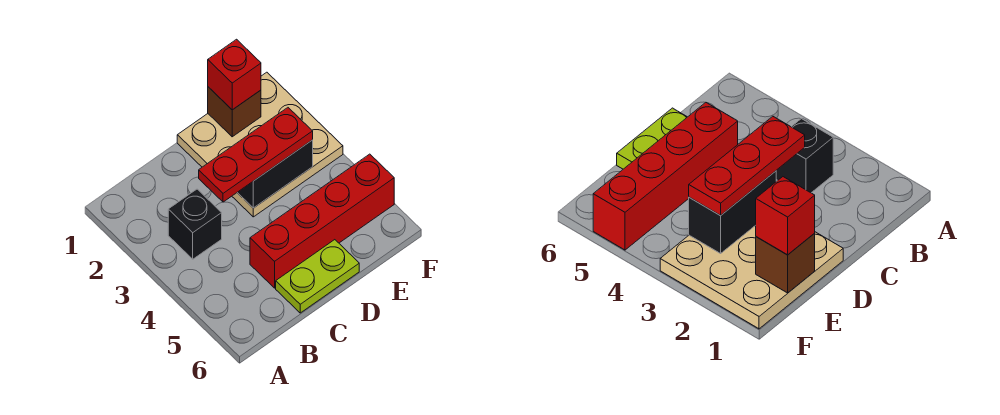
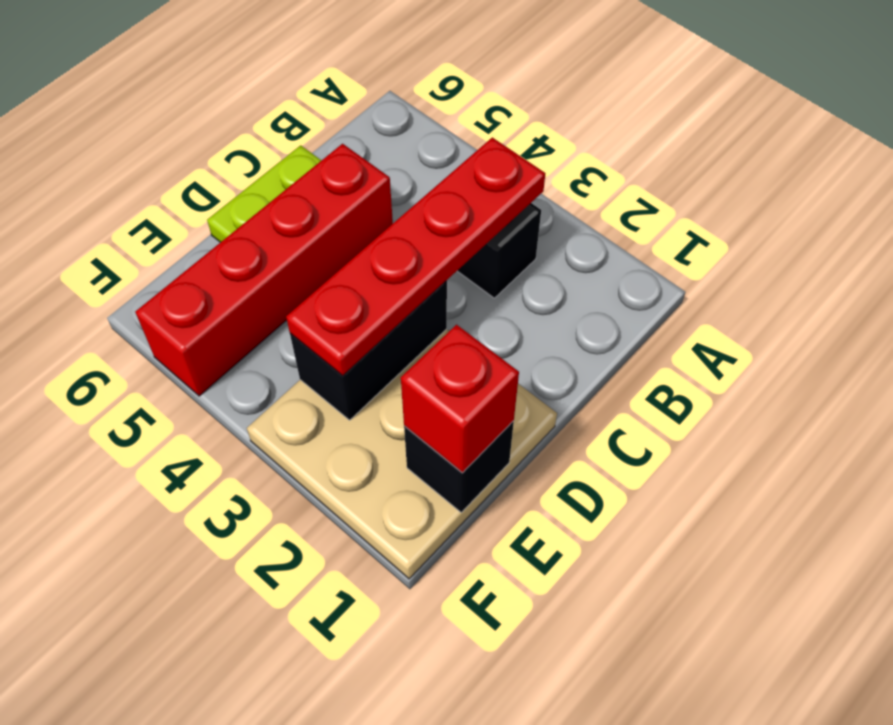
red plate C3:E3 level 3 -> red plate B3:E3 level 3
brown brick E1 level 2 -> black brick E1 level 2

